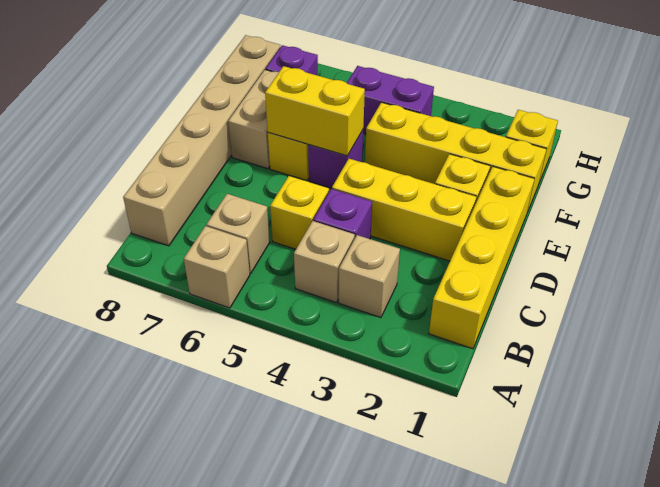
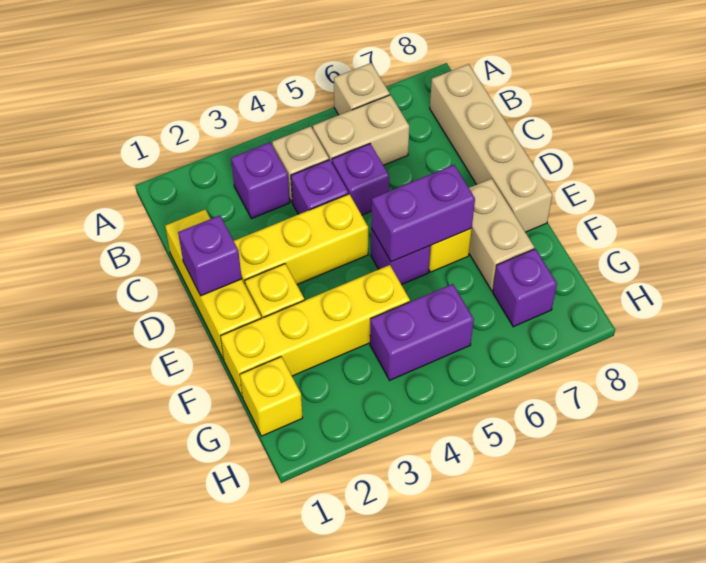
yellow brick B1:E1 level 1 -> yellow brick C1:E1 level 1
tan brick B3 level 1 -> purple brick B3 level 1
tan brick B6 level 1 -> tan brick B5:B6 level 1
tan brick B8:G8 level 1 -> tan brick B8:E8 level 1
yellow brick C5 level 1 -> purple brick C5 level 1
none -> purple brick D1 level 2
yellow brick E5:E6 level 2 -> purple brick E5:E6 level 2

